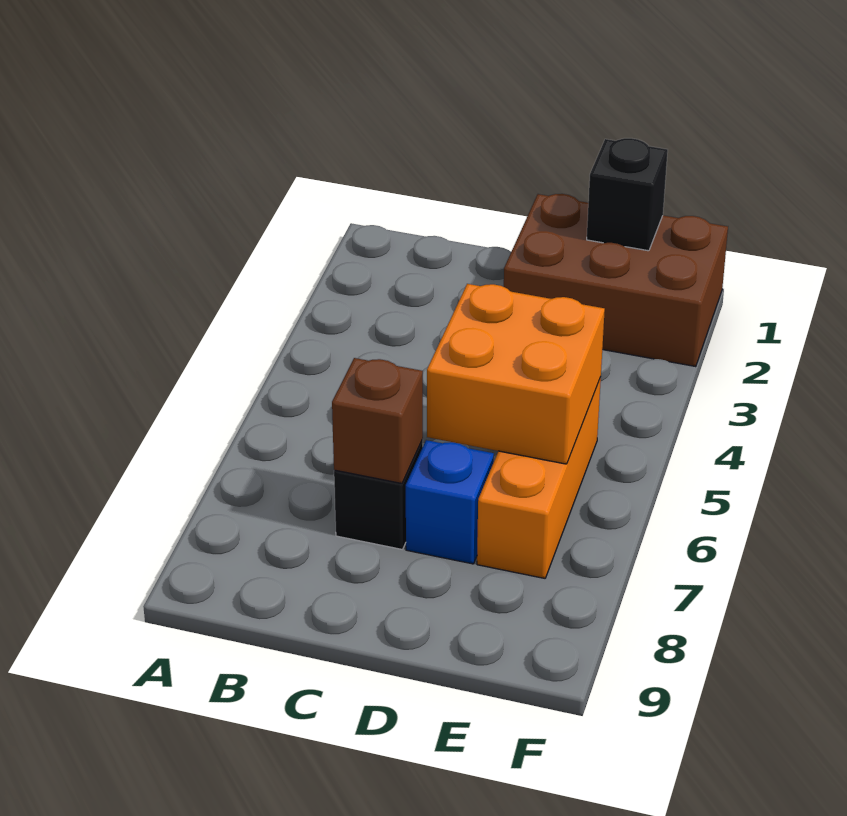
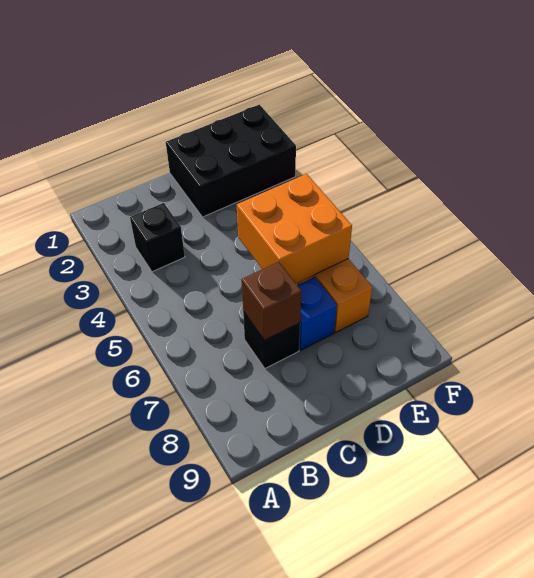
brown brick D1:F2 level 1 -> black brick D1:F2 level 1
black brick E1 level 2 -> black brick B3 level 1

